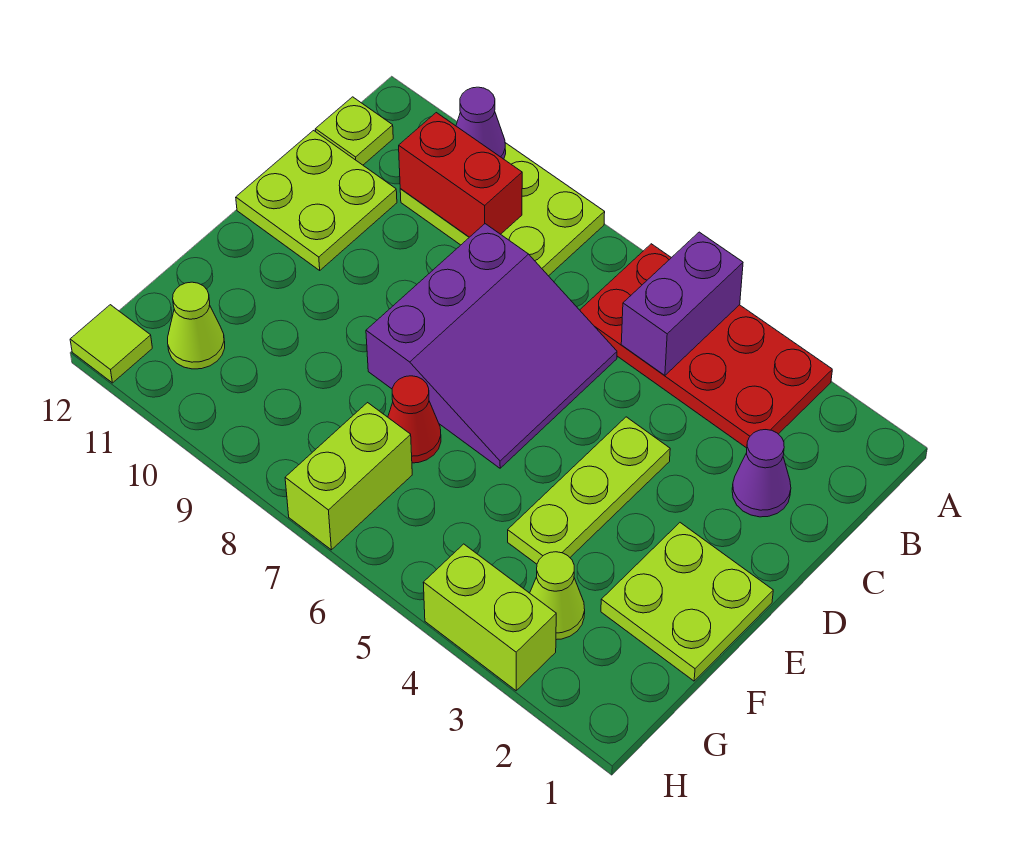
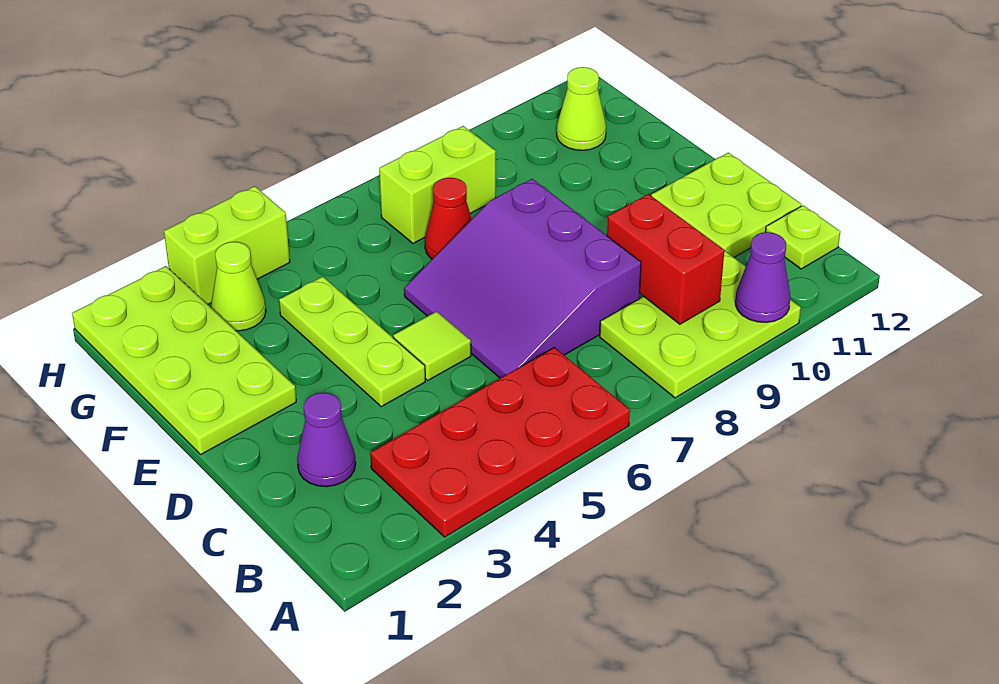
purple brick A5:B5 level 2 -> none
red brick B9:B10 level 2 -> red brick B9:C9 level 2
lime plate E1:F2 level 1 -> lime plate E1:H2 level 1
lime brick G7:H7 level 1 -> lime brick G7:G8 level 1
lime tile H12 level 1 -> lime tile D5 level 1

